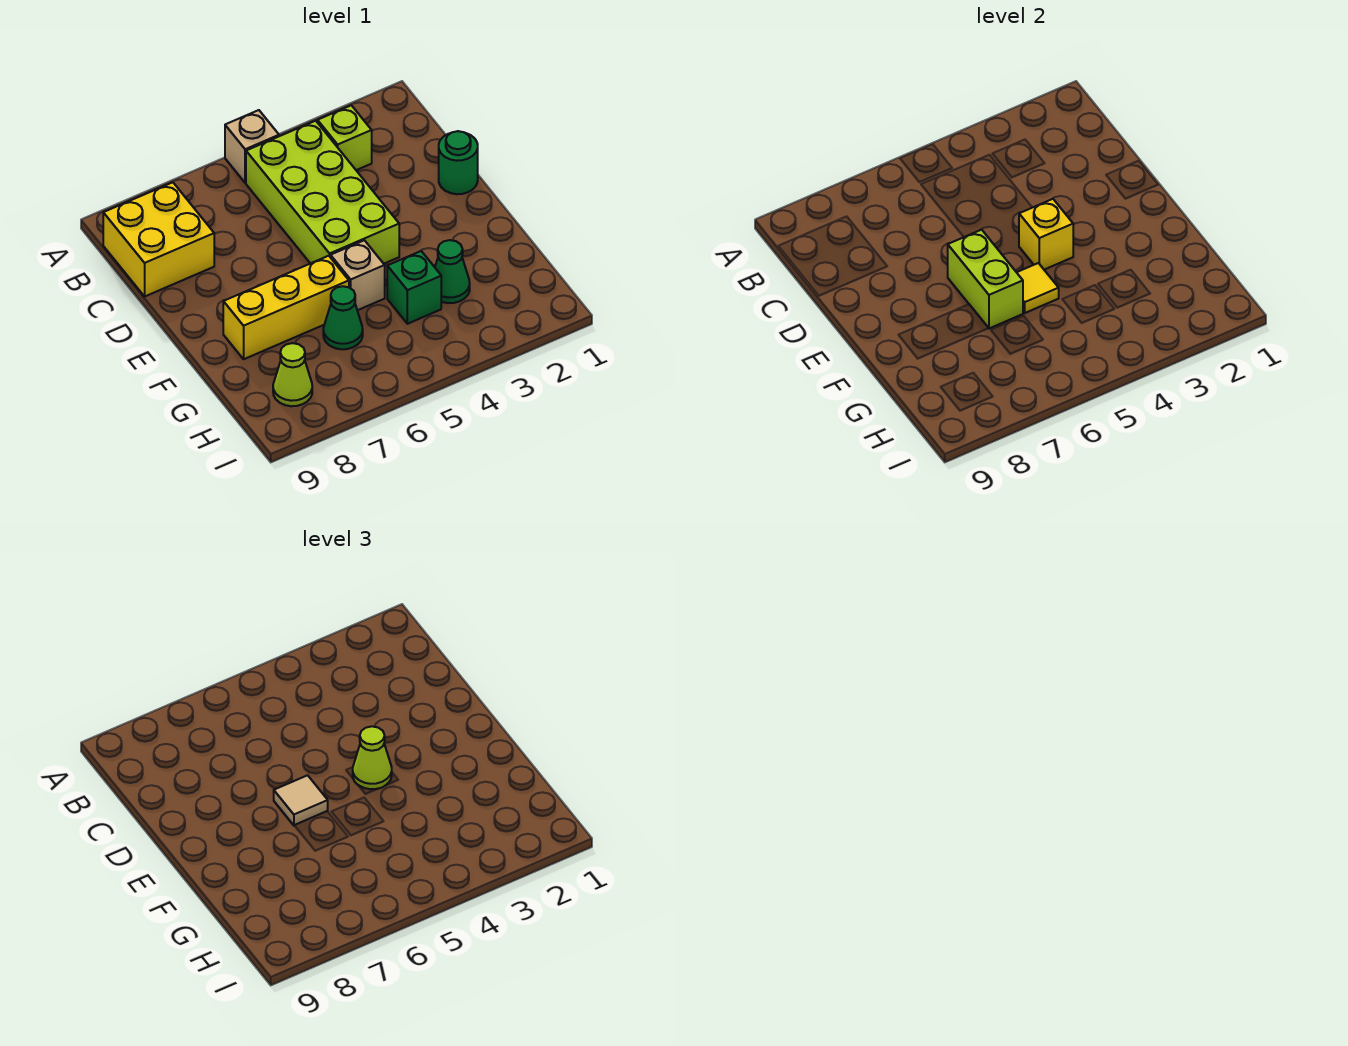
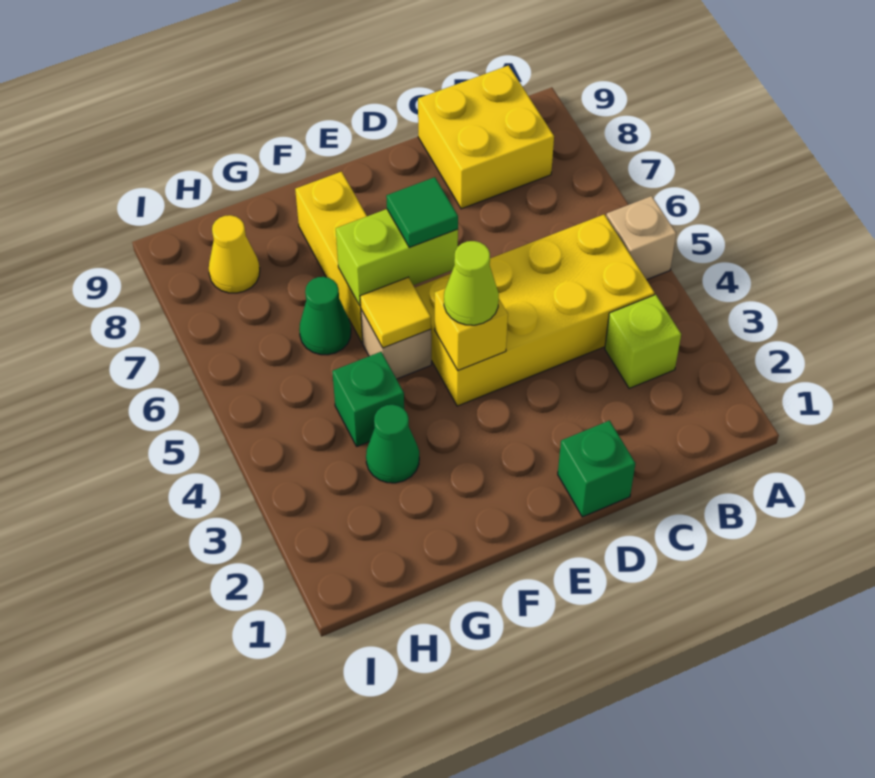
lime brick B4:E5 level 1 -> yellow brick B4:E5 level 1
green round brick D1 level 1 -> green brick D1 level 1
tan tile E6 level 3 -> green tile E6 level 3
lime cone H8 level 1 -> yellow cone H8 level 1

